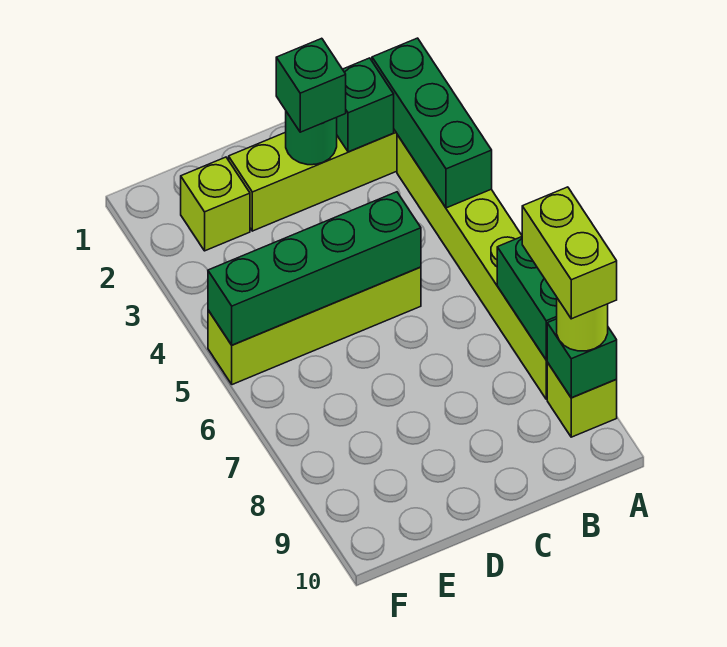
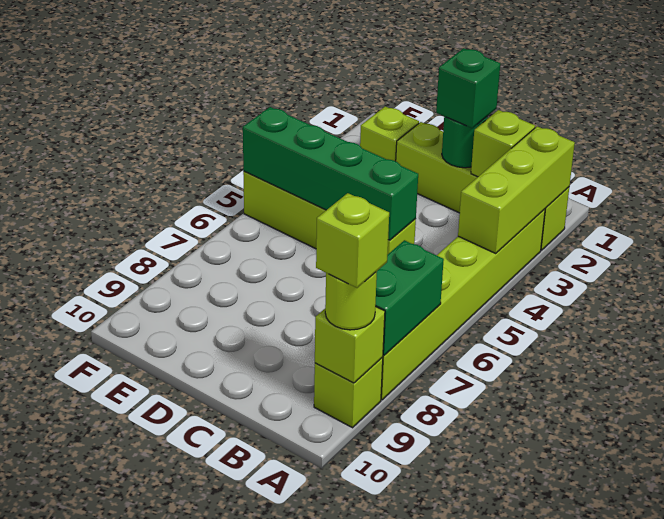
green brick A2:A4 level 2 -> lime brick A2:A4 level 2
lime brick A8:A9 level 4 -> lime brick A9 level 4
green brick A9 level 2 -> lime brick A9 level 2
green brick B2 level 2 -> lime brick B2 level 2

